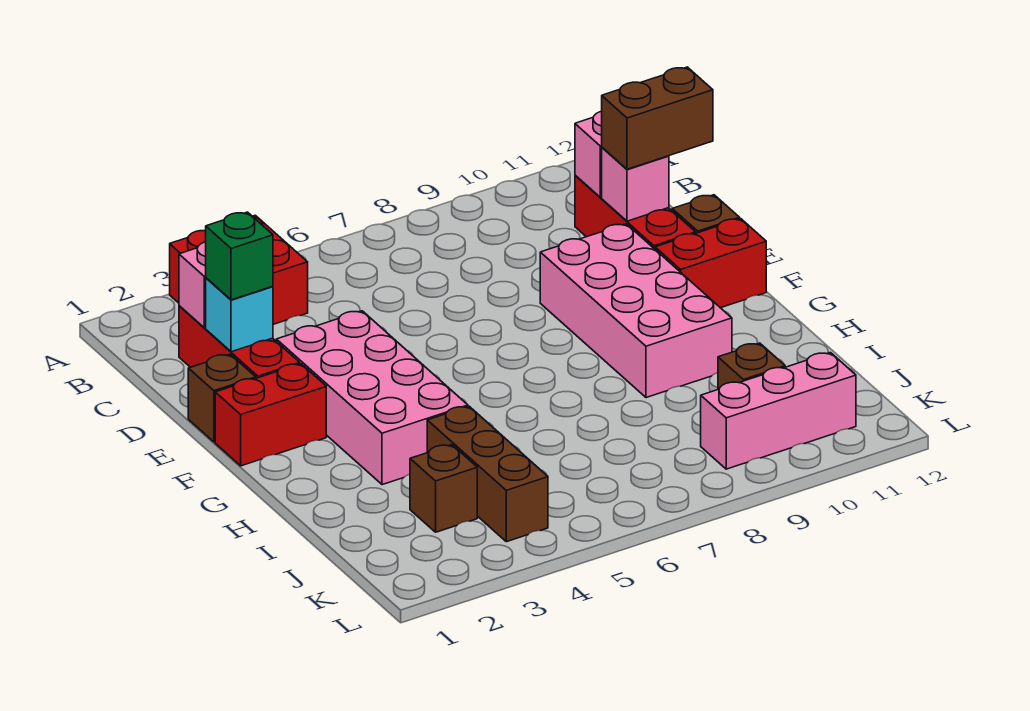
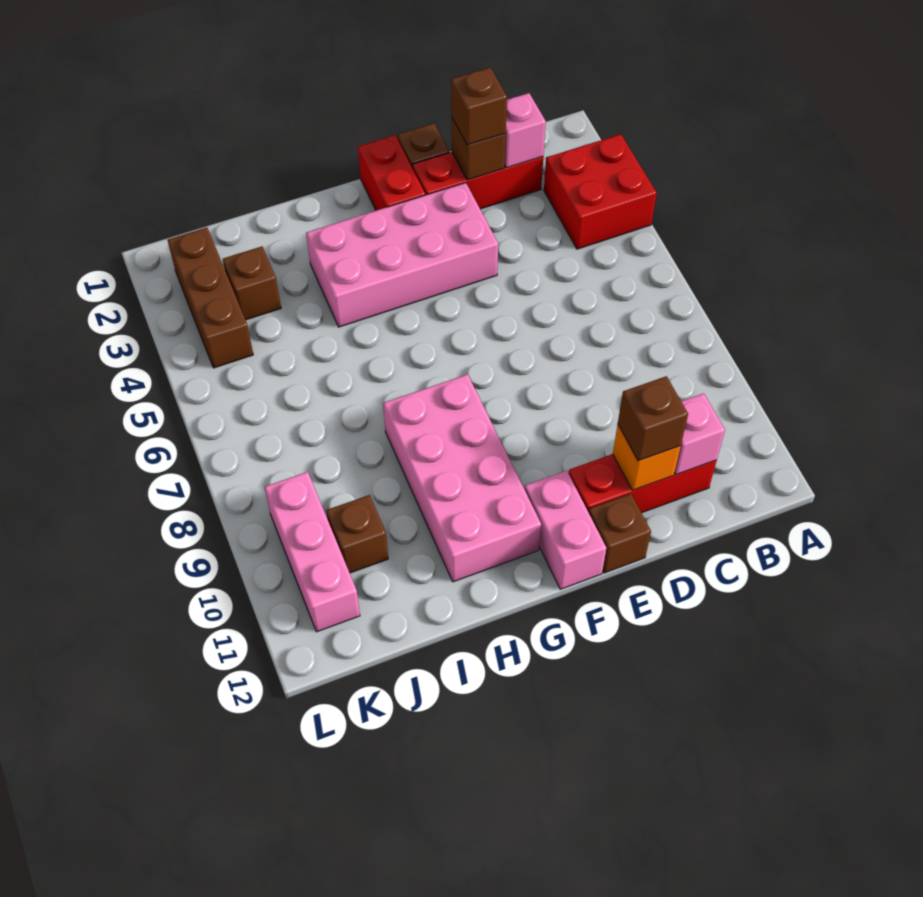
cyan brick D2 level 2 -> brown brick D2 level 2
green brick D2 level 3 -> brown brick D2 level 3
pink brick D11 level 2 -> orange brick D11 level 2
brown brick D11:D12 level 3 -> brown brick D11 level 3
pink brick E9:H10 level 1 -> pink brick G8:H11 level 1
red brick F11:F12 level 1 -> pink brick F11:F12 level 1
brown brick I4:K4 level 1 -> brown brick K2:K4 level 1

